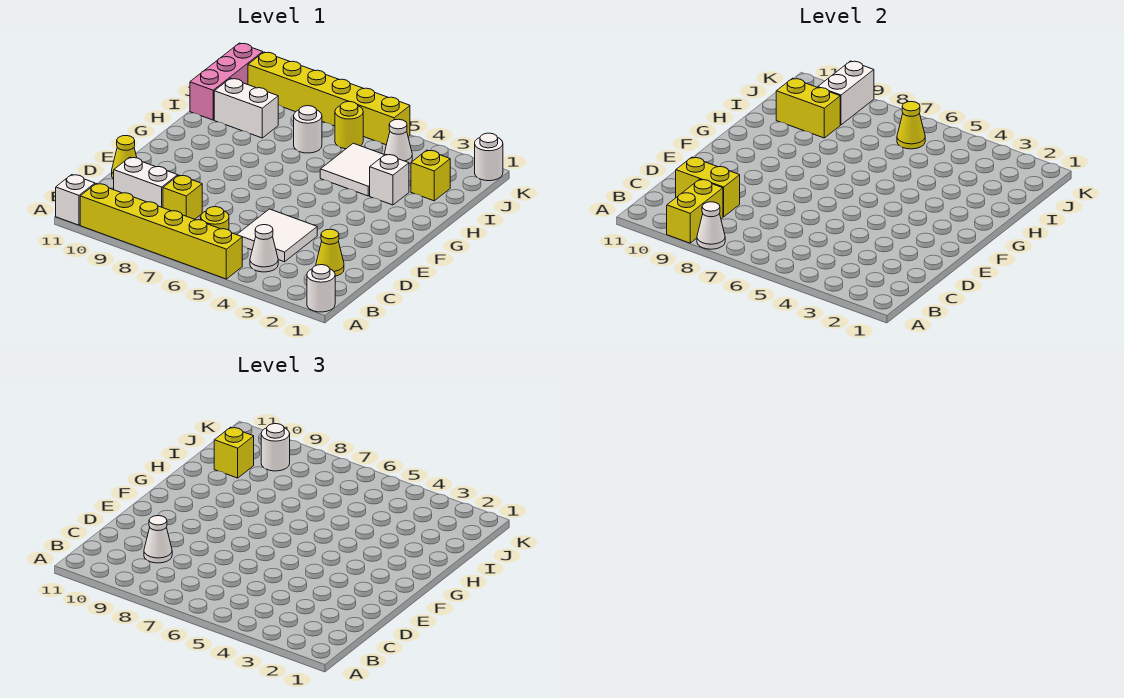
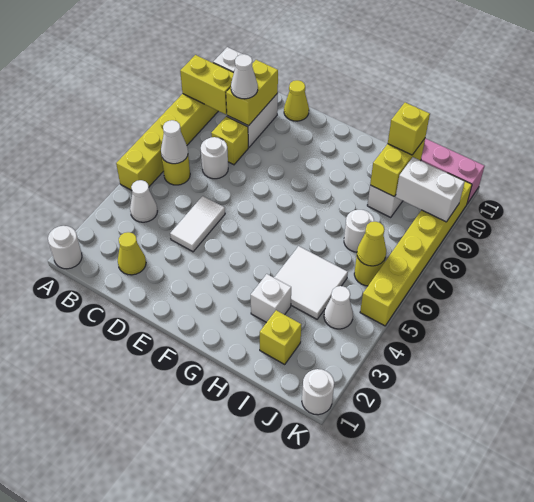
white cone A8 level 2 -> white cone B6 level 2
white tile C4:D5 level 1 -> white tile D4:D5 level 1
white round brick J9 level 3 -> white round brick C7 level 1

